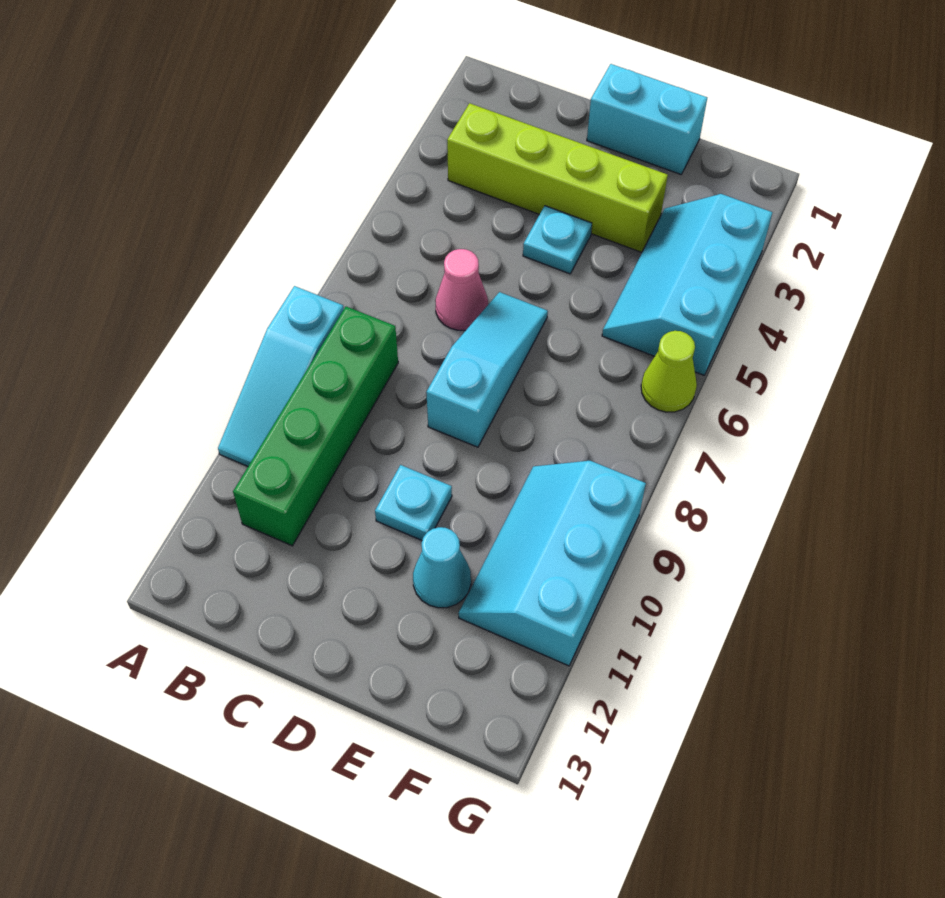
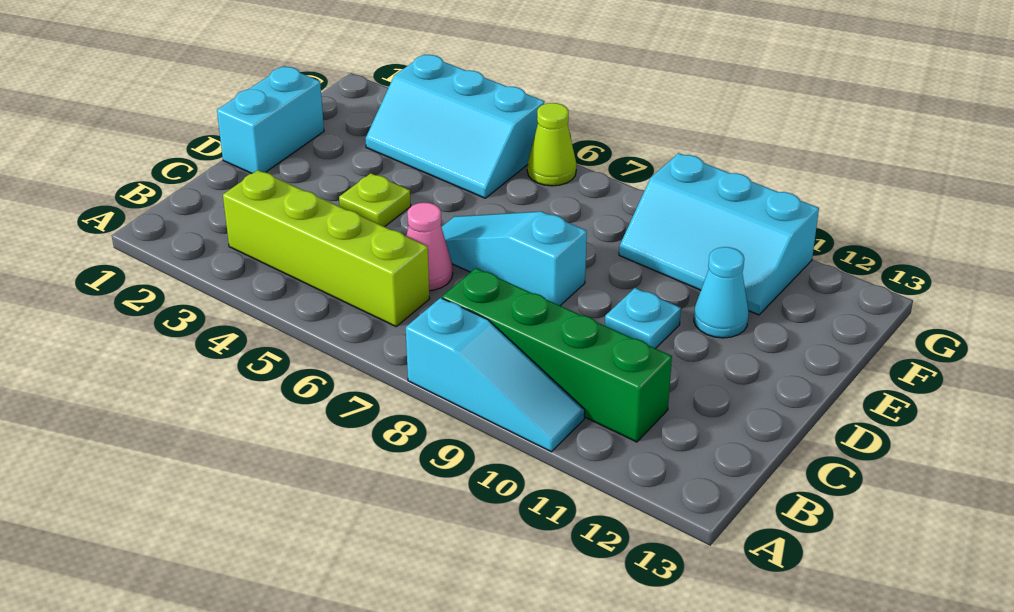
lime brick B3:E3 level 1 -> lime brick B3:B6 level 1
cyan plate D4 level 1 -> lime plate D4 level 1

